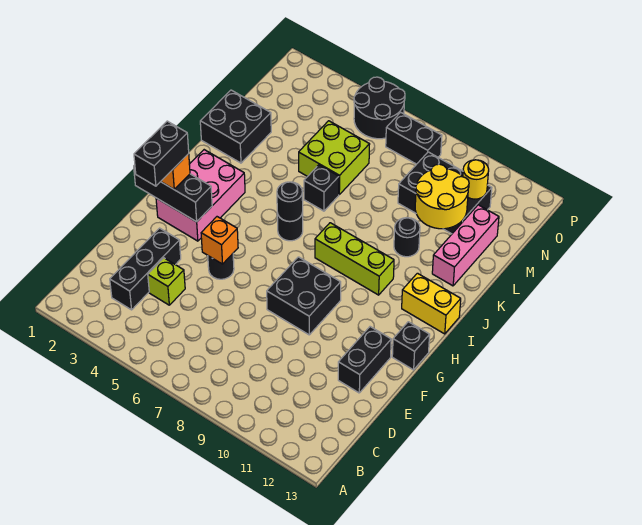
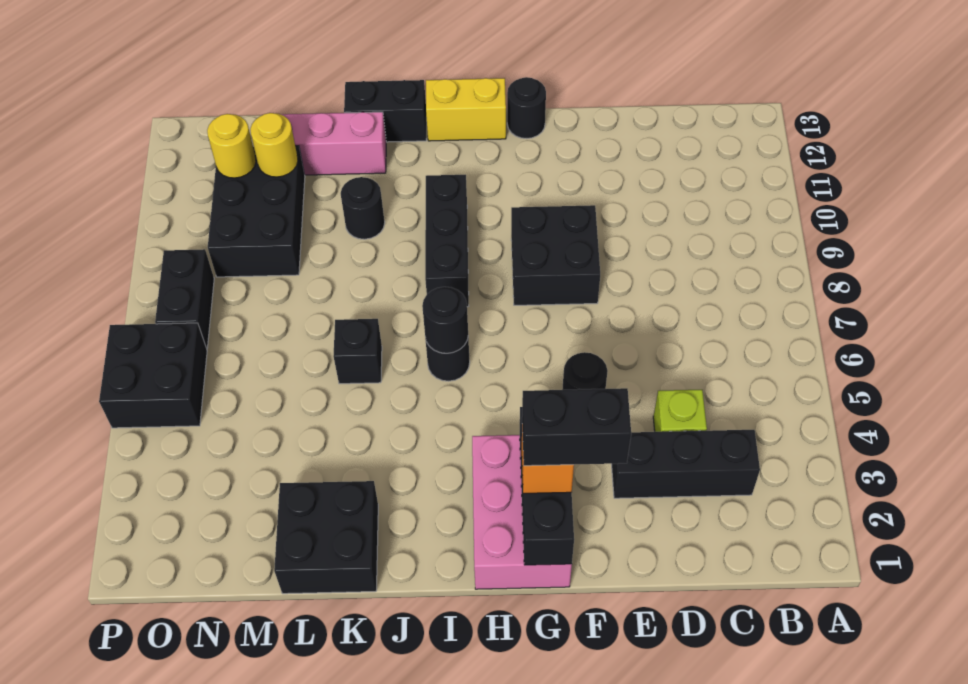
black brick E12:F12 level 1 -> black brick J13:K13 level 1
orange brick F5 level 2 -> none
pink brick G2:I3 level 1 -> pink brick G1:H3 level 1
black brick G13 level 1 -> black round brick G13 level 1
lime brick I8:I10 level 1 -> black brick I8:I10 level 1
yellow brick I12:I13 level 1 -> yellow brick H13:I13 level 1
lime brick L5:M6 level 1 -> none
yellow round brick L10:M11 level 2 -> yellow round brick M11 level 2
black round brick O5:P6 level 1 -> black brick O5:P6 level 1

